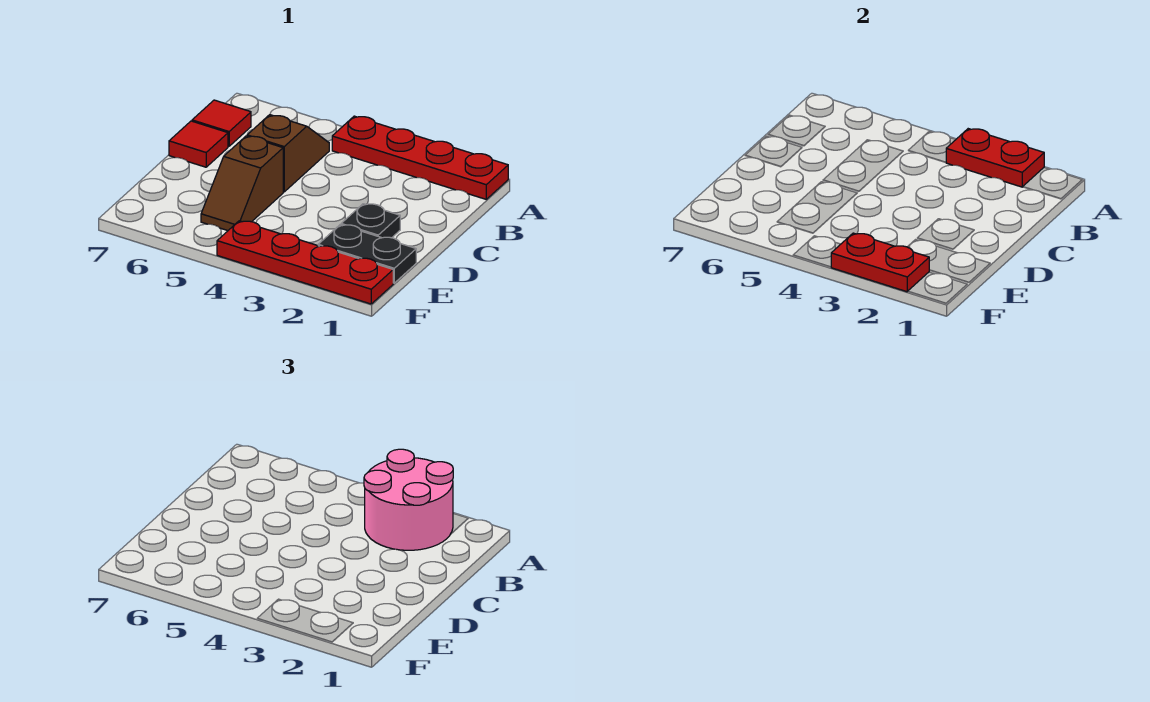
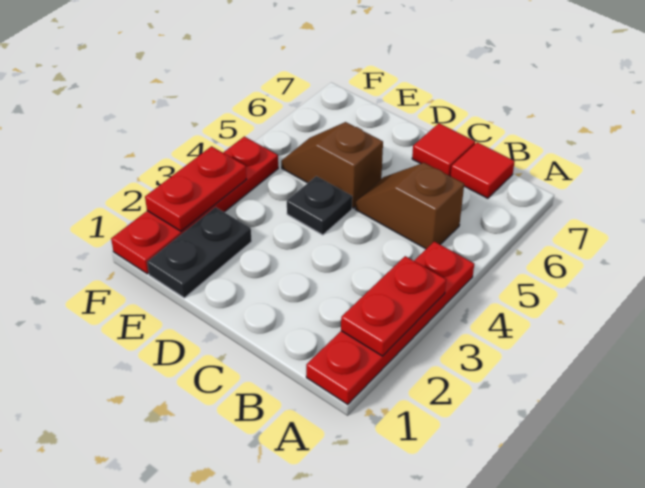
pink round brick A2:B3 level 3 -> none
brown slope B5:C5 level 1 top C -> brown slope B5:C5 level 1 top B
black plate D2 level 1 -> black plate D4 level 1

